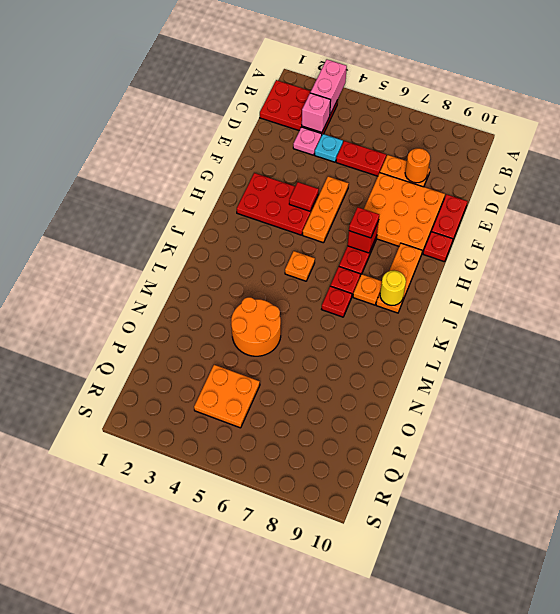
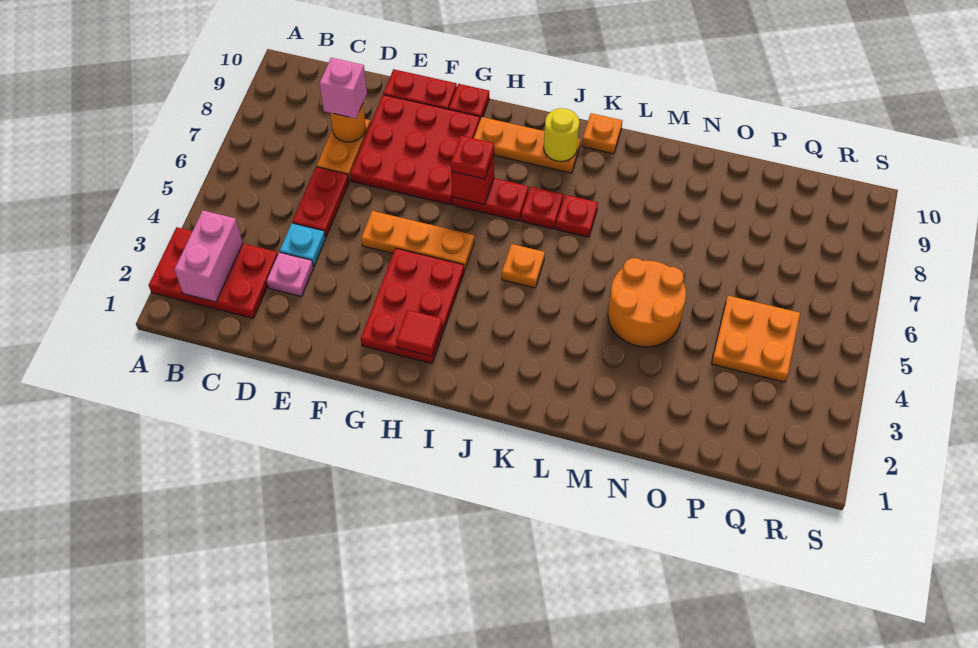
pink brick A3:B3 level 2 -> pink brick B2:B3 level 2
red plate B1:C3 level 1 -> red plate A2:C3 level 1
pink brick C3 level 2 -> pink brick D8 level 3
orange plate E7:G9 level 1 -> red plate E7:G9 level 1
red tile G4 level 2 -> red tile H2 level 2
orange plate J8 level 1 -> orange plate K10 level 1

